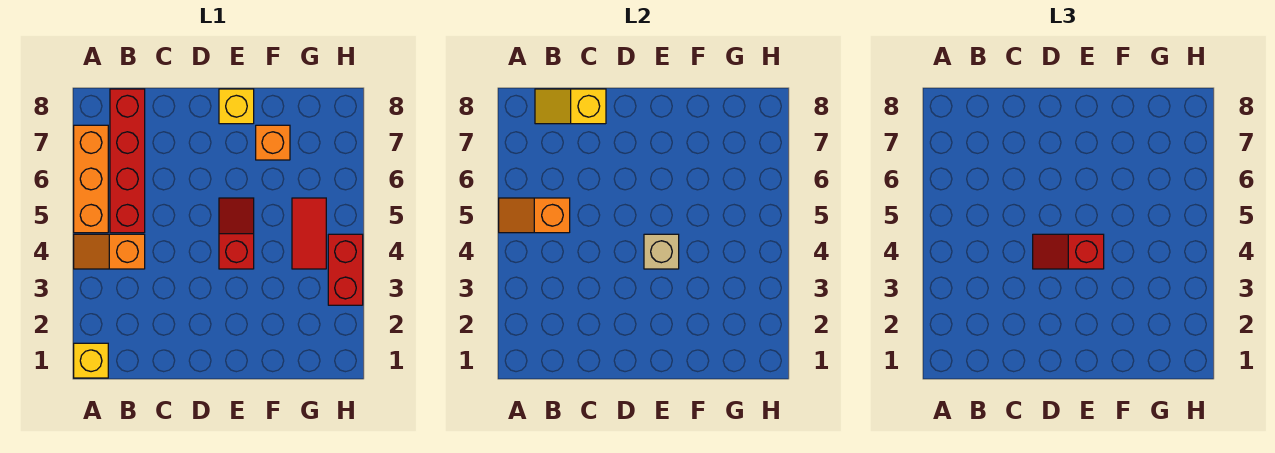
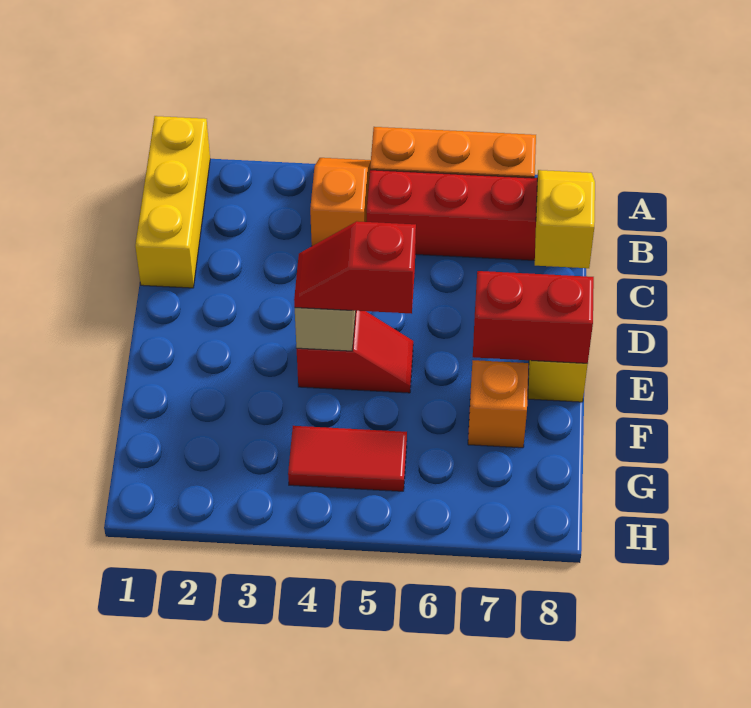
yellow brick A1 level 1 -> yellow brick A1:C1 level 1
orange slope A5:B5 level 2 top B -> none
red slope D4:E4 level 3 top E -> red slope E4:E5 level 3 top 5
red brick H3:H4 level 1 -> red brick E7:E8 level 2

